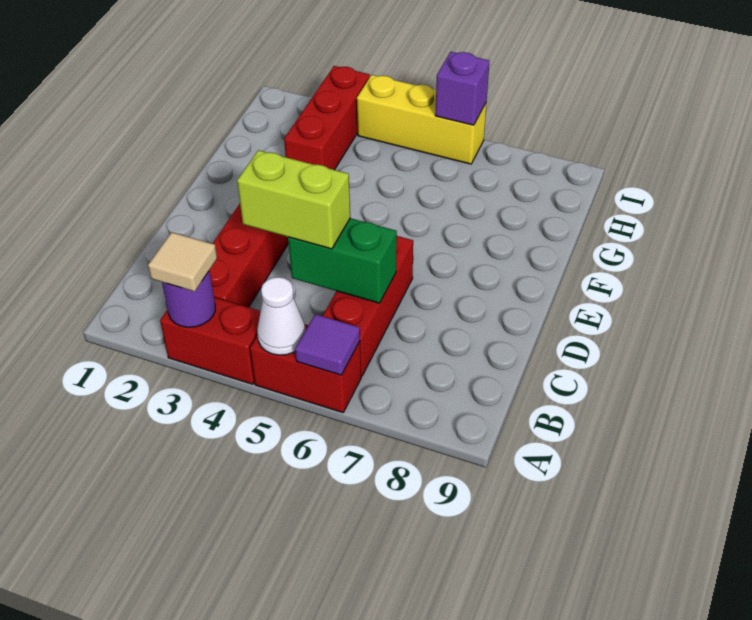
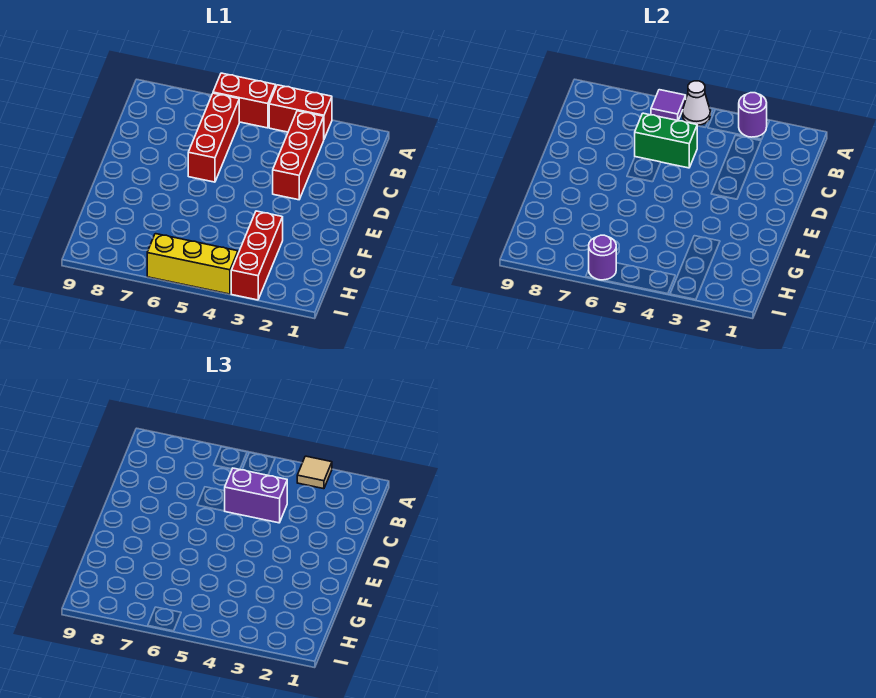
lime brick C4:C5 level 3 -> purple brick C4:C5 level 3
purple brick I6 level 2 -> purple round brick I6 level 2

